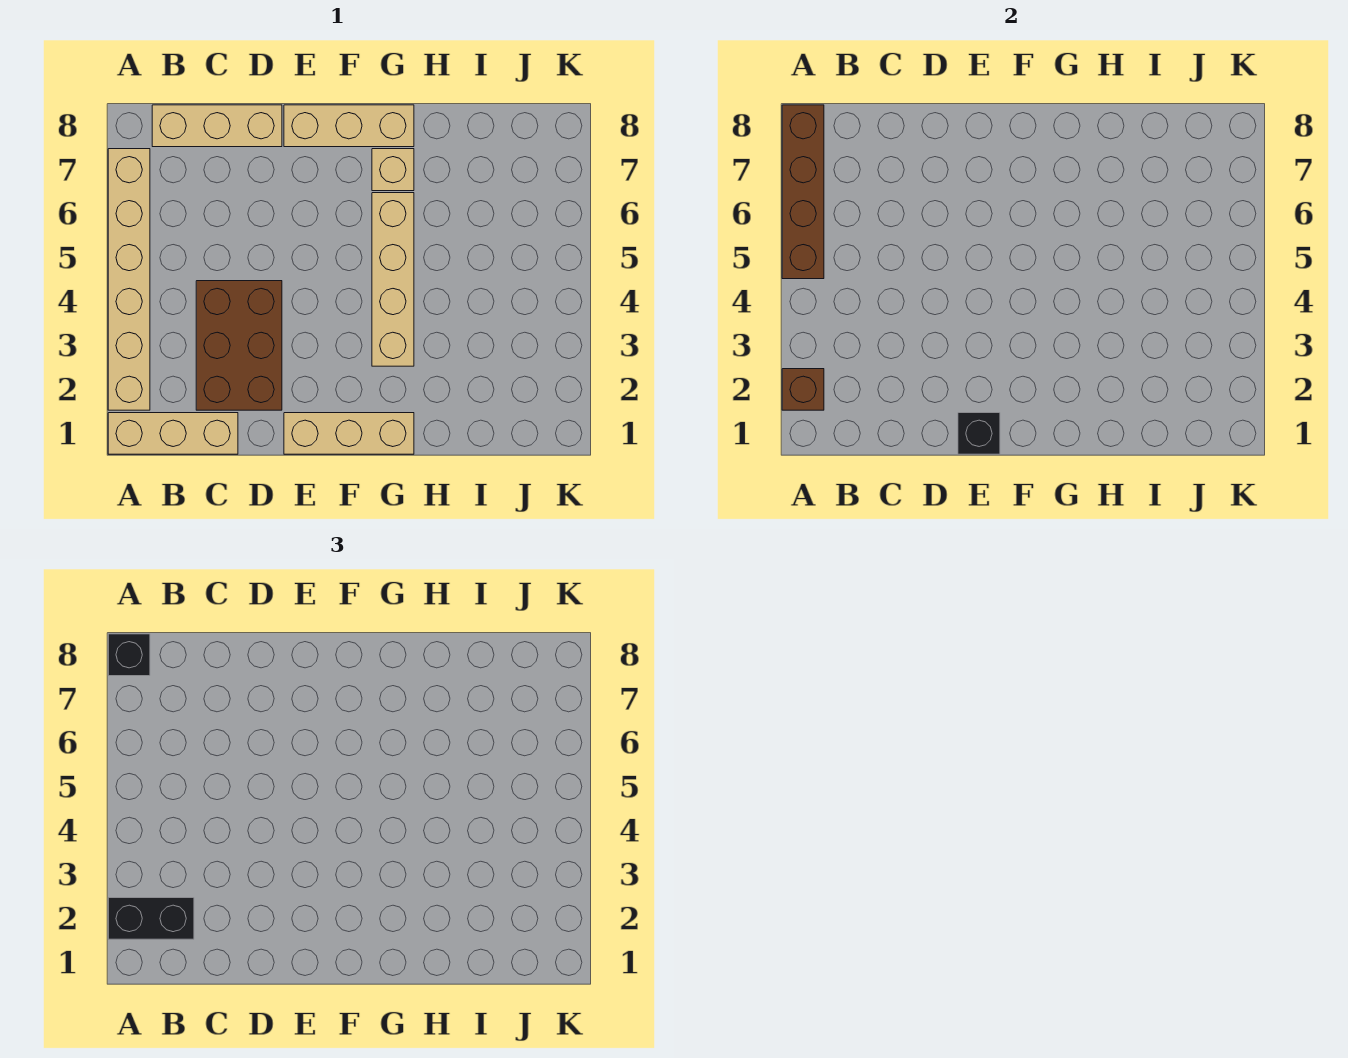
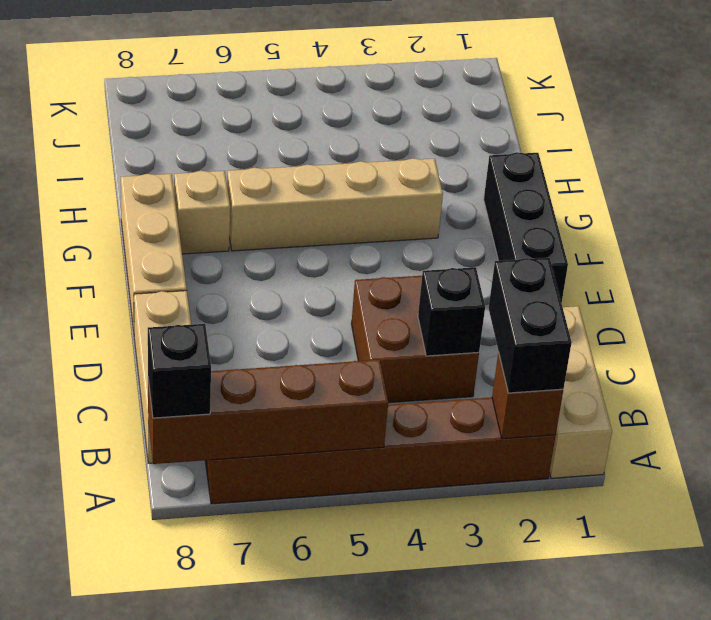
tan brick A2:A7 level 1 -> brown brick A2:A7 level 1
brown brick C2:D4 level 1 -> brown brick C3:D4 level 1
tan brick E1:G1 level 1 -> black brick E1:G1 level 1
black brick E1 level 2 -> black brick C3 level 2

